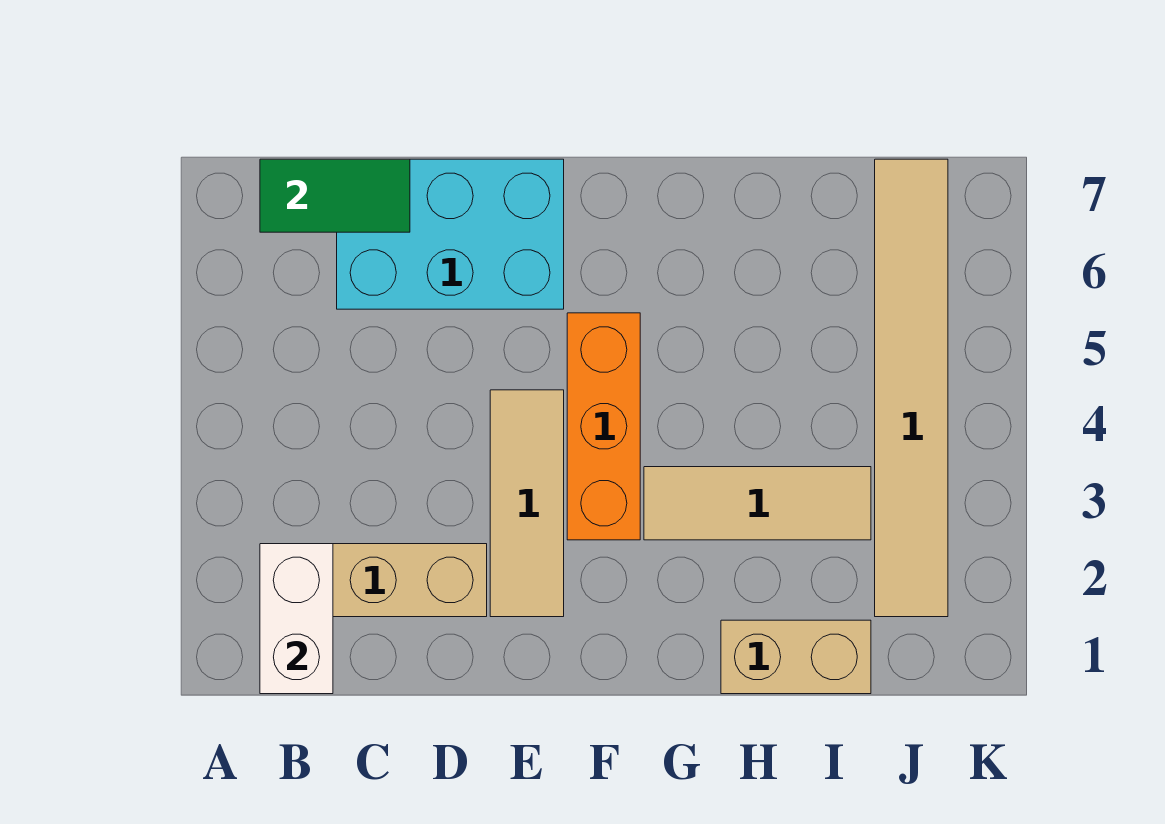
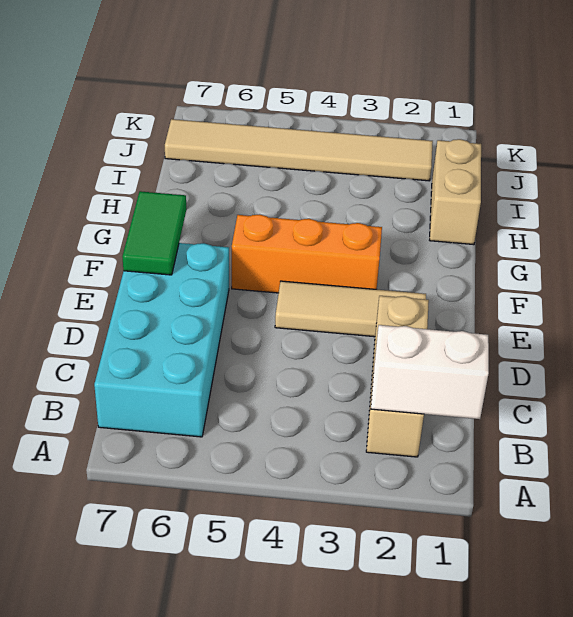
green tile B7:C7 level 2 -> green tile E7:F7 level 2
cyan brick C6:E7 level 1 -> cyan brick B6:E7 level 1
tan tile G3:I3 level 1 -> none

